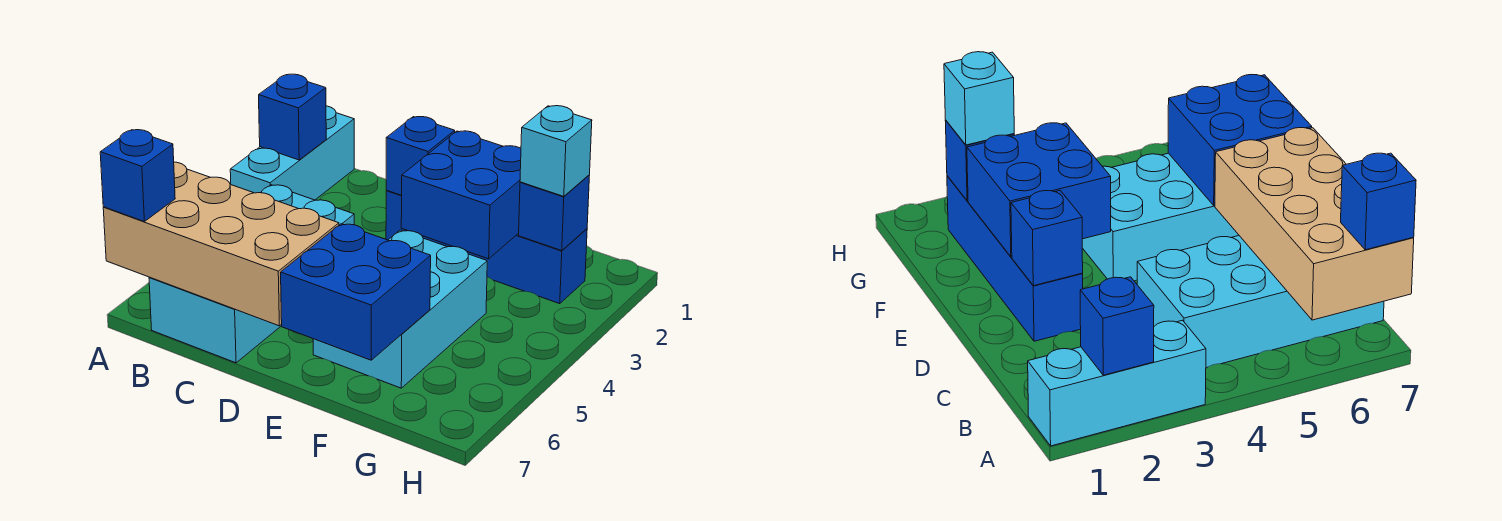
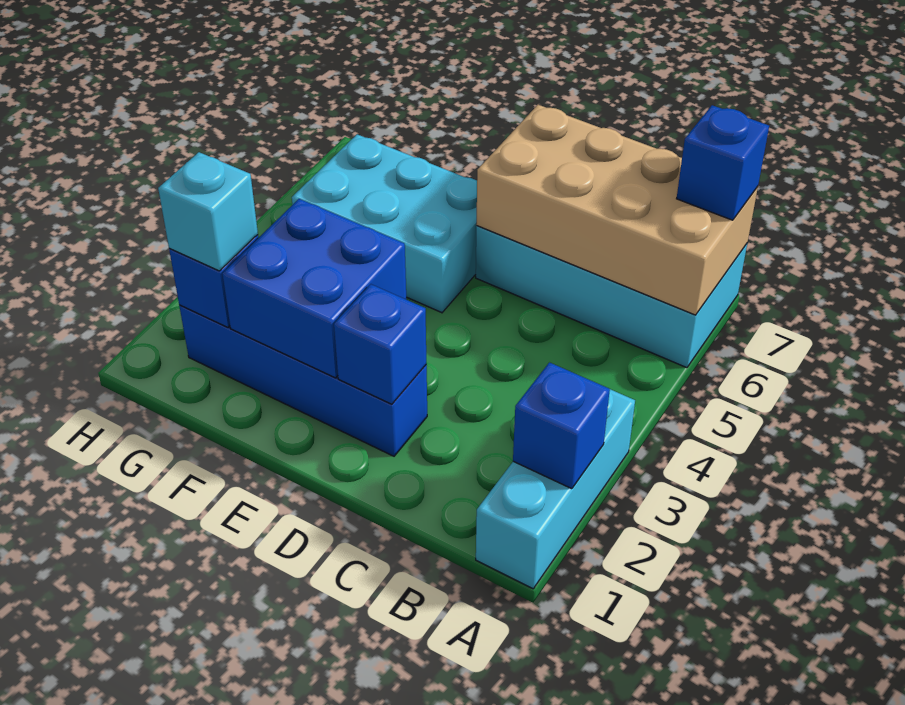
cyan brick B4:C7 level 1 -> cyan brick A6:D7 level 1
cyan brick E4:F6 level 1 -> cyan brick E5:G6 level 1
blue brick E6:F7 level 2 -> none

